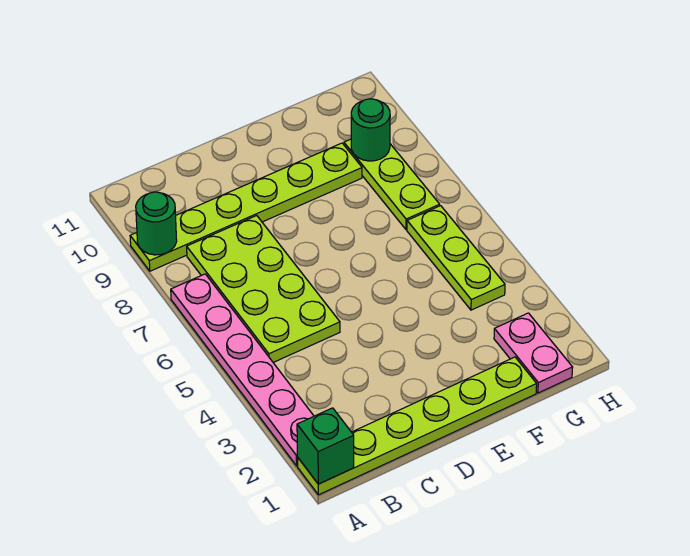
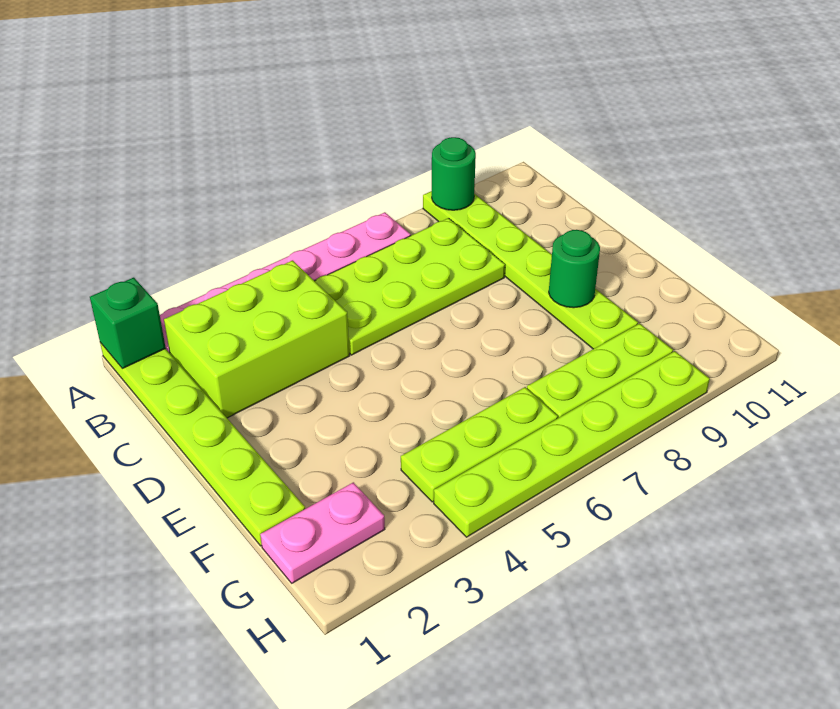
none -> lime brick B2:C4 level 1
green round brick G9 level 2 -> green round brick E9 level 2
none -> lime plate H4:H9 level 1

